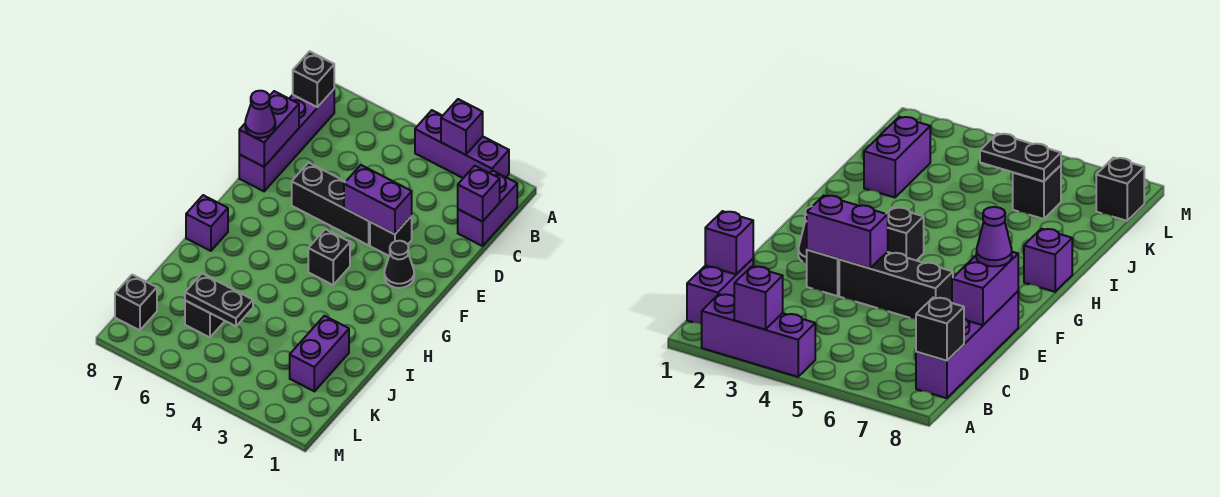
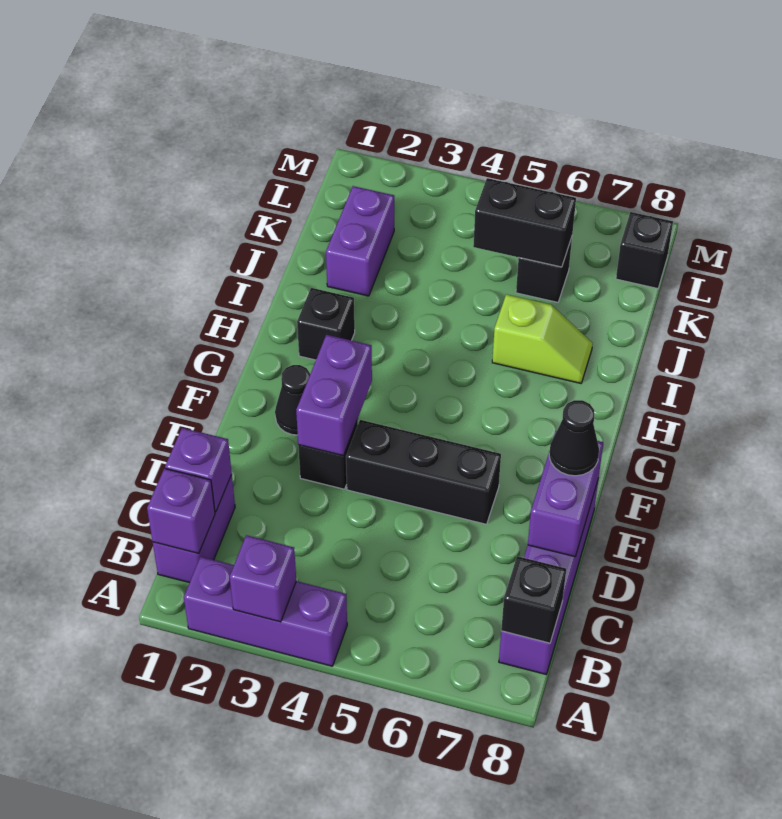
purple brick E3:E4 level 2 -> purple brick E3:F3 level 2
purple cone E8 level 3 -> black cone E8 level 3
black brick G4 level 1 -> black brick H2 level 1
purple brick H8 level 1 -> purple brick B1 level 2
none -> lime slope I6:I7 level 1 top 6
black plate K5:K6 level 2 -> black brick K5:K6 level 2

